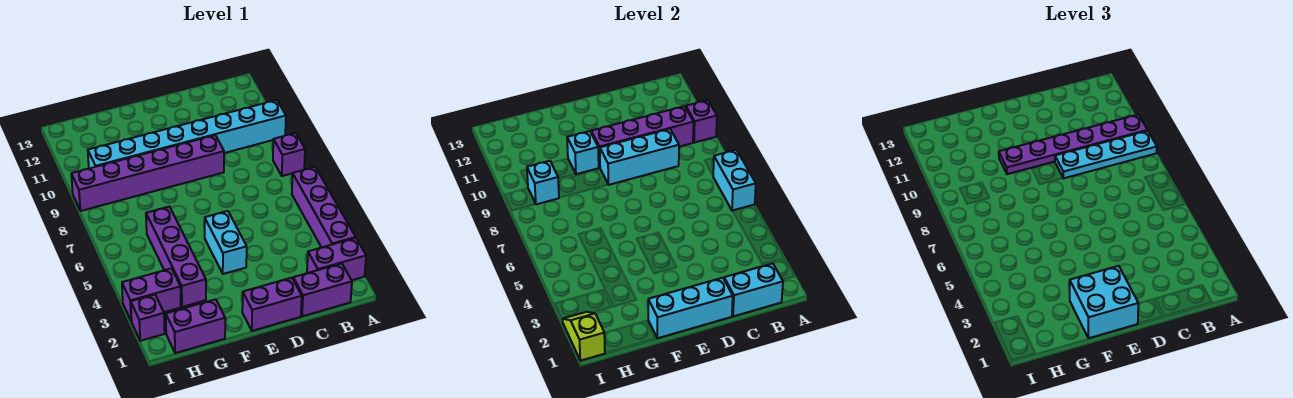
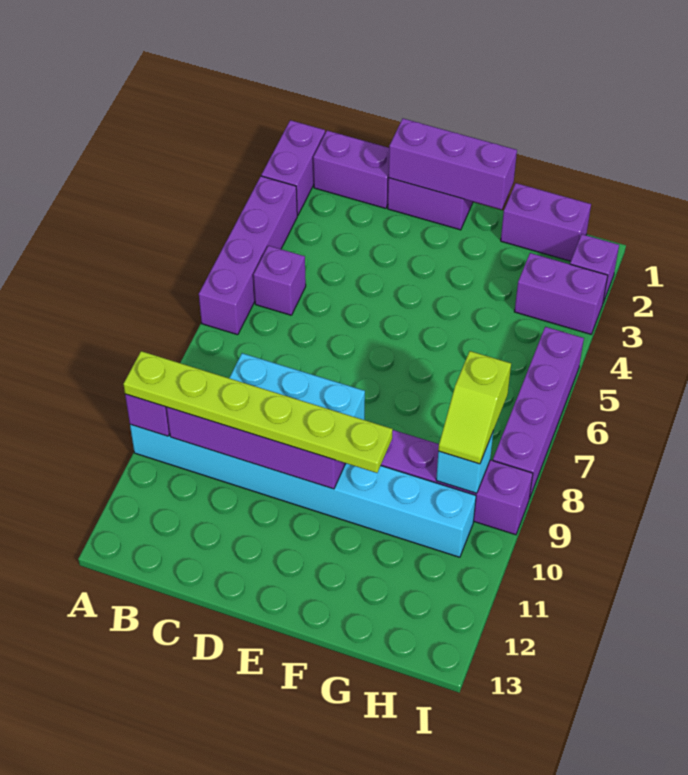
purple brick A2:B2 level 1 -> purple brick A1:A2 level 1
cyan brick A6:A7 level 2 -> none
purple brick A8 level 1 -> purple brick B5 level 1
cyan plate A9:D9 level 3 -> none
purple plate A10:F10 level 3 -> lime plate A10:F10 level 3
cyan brick B1:C1 level 2 -> none
cyan brick D1:F1 level 2 -> purple brick D1:F1 level 2
cyan brick E1:F2 level 3 -> none
cyan brick E4:E5 level 1 -> none
cyan brick F10 level 2 -> none
purple brick G3:G6 level 1 -> purple brick I5:I8 level 1
lime slope I1:I2 level 2 top 1 -> lime slope H8:H9 level 3 top 8

